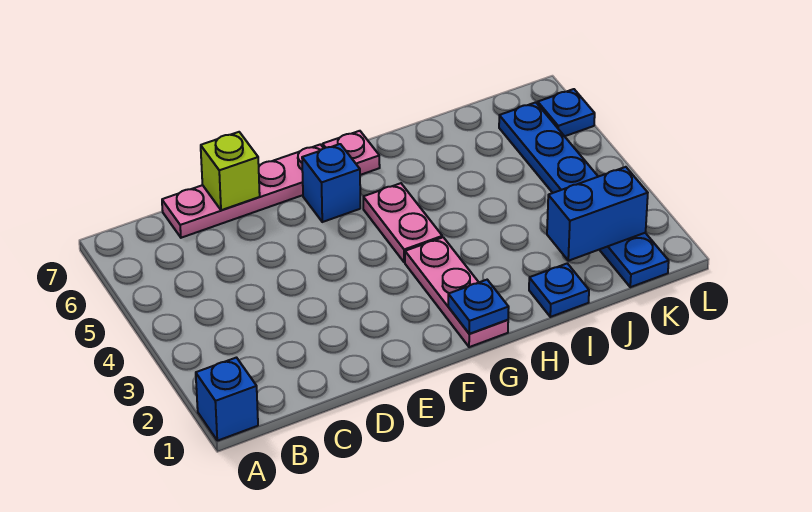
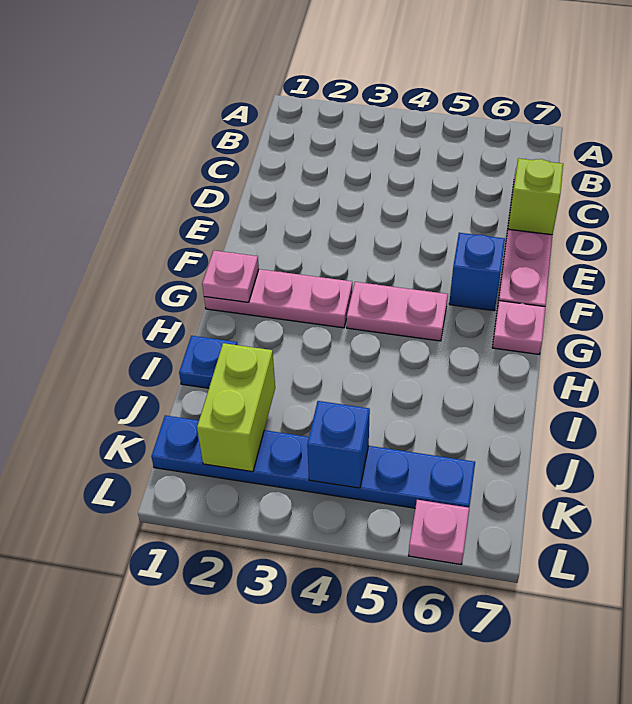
blue brick A1 level 1 -> blue brick K4 level 2
blue plate G1 level 2 -> pink plate G1 level 2
blue brick J2:K2 level 2 -> lime brick J2:K2 level 2
blue plate L6 level 1 -> pink plate L6 level 1

